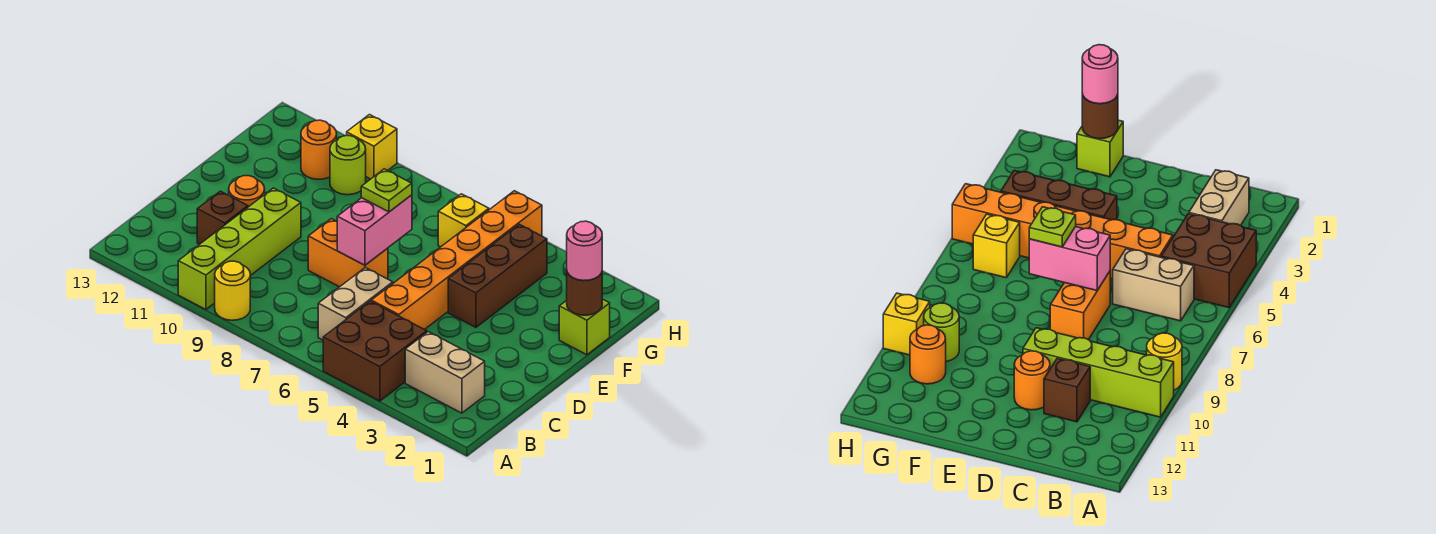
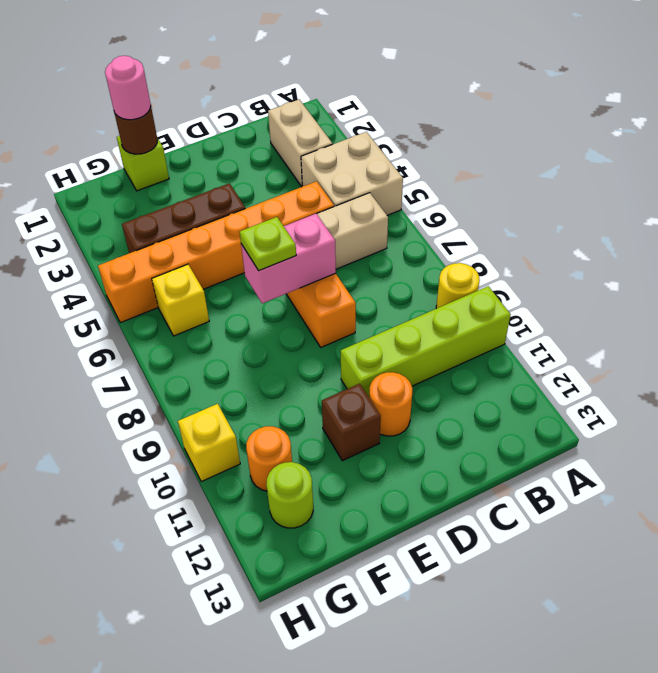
brown brick A4:B5 level 1 -> tan brick A4:B5 level 1
brown brick C11 level 1 -> brown brick E11 level 1
lime round brick G10 level 1 -> lime round brick G12 level 1

